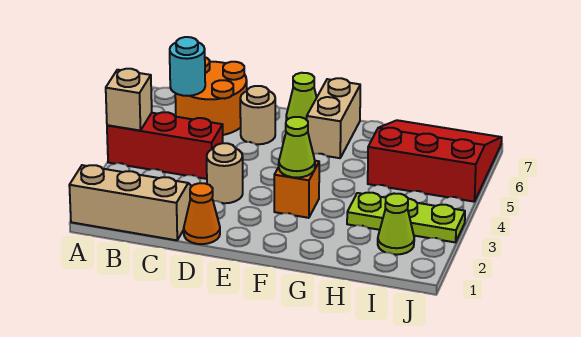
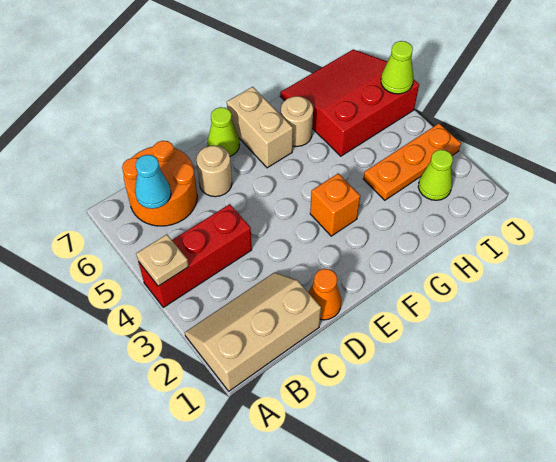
tan brick A4 level 2 -> tan plate A4 level 2
cyan round brick B6 level 2 -> cyan cone B6 level 2
tan round brick D3 level 1 -> tan round brick G6 level 1
lime cone F3 level 2 -> lime cone J5 level 2
lime plate H3:J3 level 1 -> orange plate H3:J3 level 1

